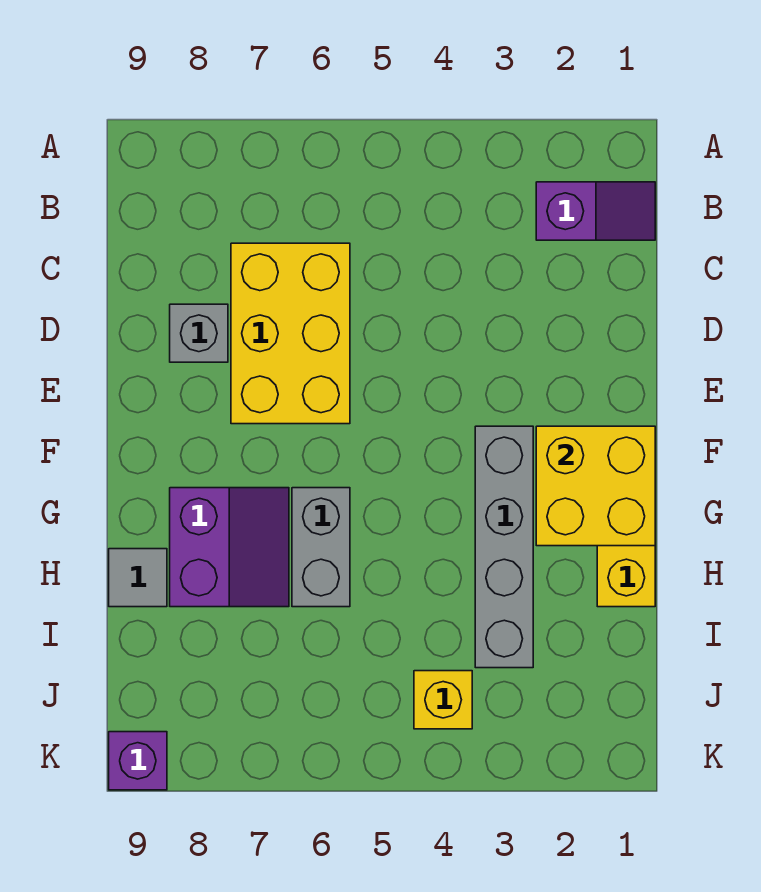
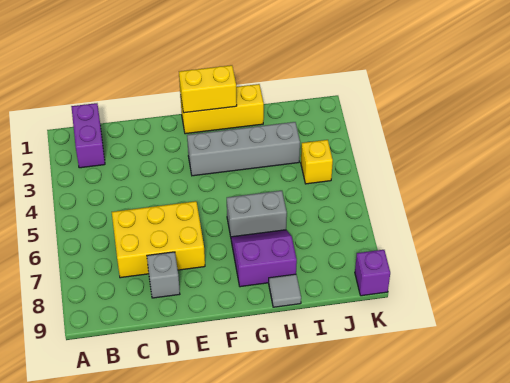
purple slope B1:B2 level 1 top 2 -> purple brick B1:B2 level 1
yellow brick F1:G2 level 2 -> yellow brick F1:G1 level 2

